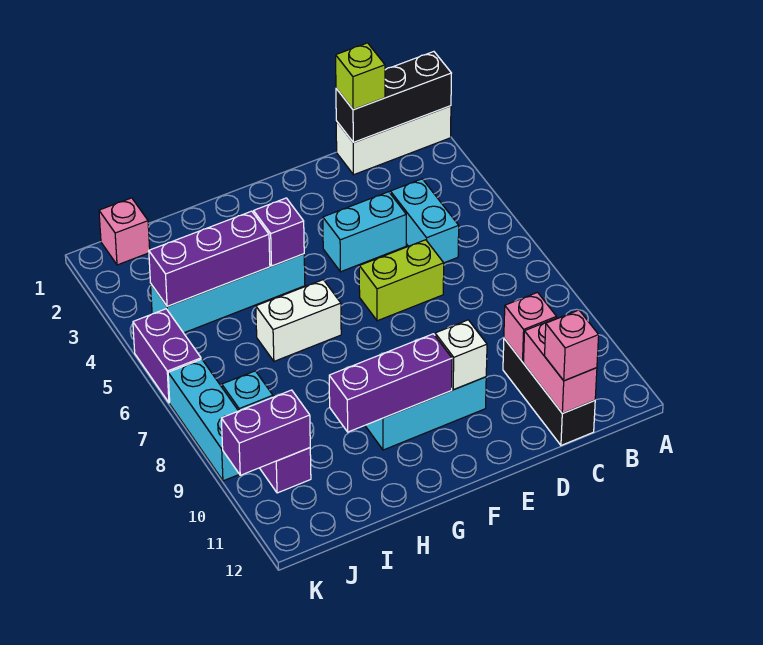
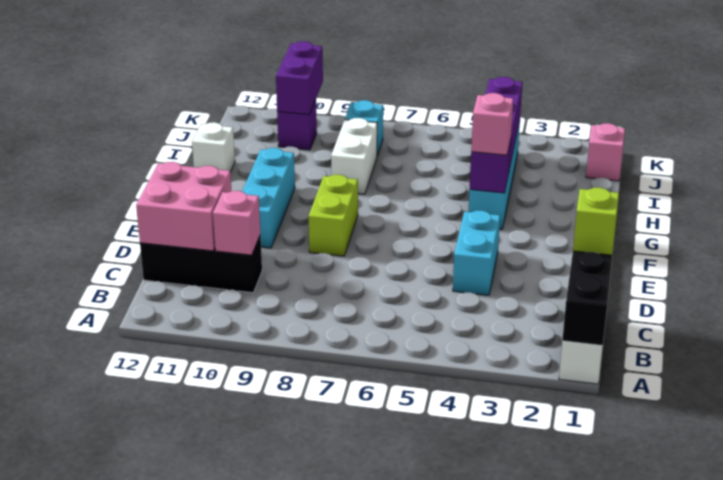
cyan brick C4:C5 level 1 -> none
pink brick C11:C12 level 2 -> pink brick C11:D12 level 2
pink brick C12 level 3 -> pink brick G4 level 3
lime brick D6:E6 level 1 -> lime brick E8:F8 level 1
white brick E10 level 2 -> white brick H12 level 1
purple brick F10:H10 level 2 -> none
white brick G6:H6 level 1 -> white brick H8:I8 level 1
purple brick K5:K6 level 1 -> none
cyan brick K7:K9 level 1 -> none

